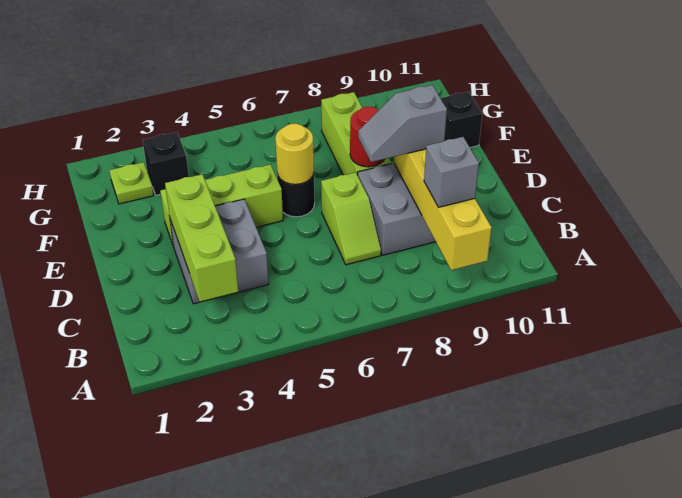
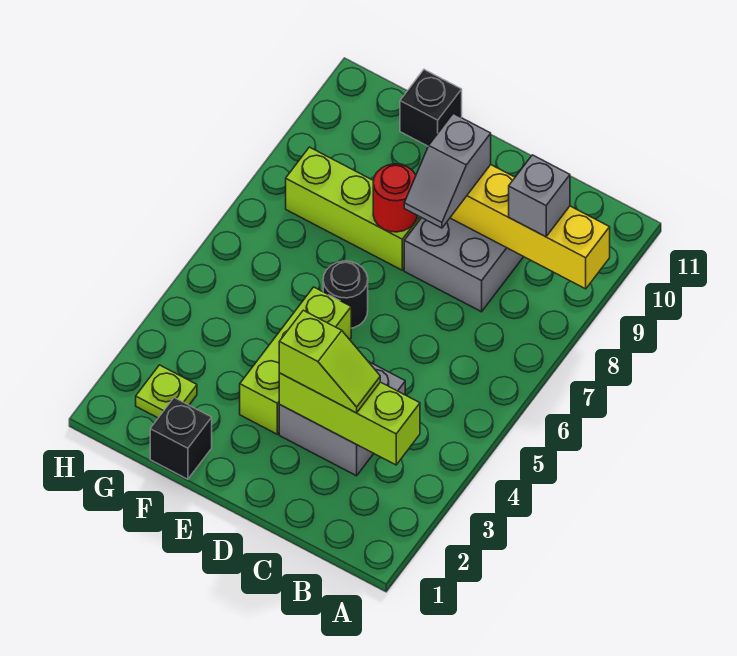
lime slope C7:D7 level 1 top D -> lime slope C3:D3 level 3 top D
yellow round brick E6 level 2 -> none
black brick G3 level 1 -> black brick F1 level 1

